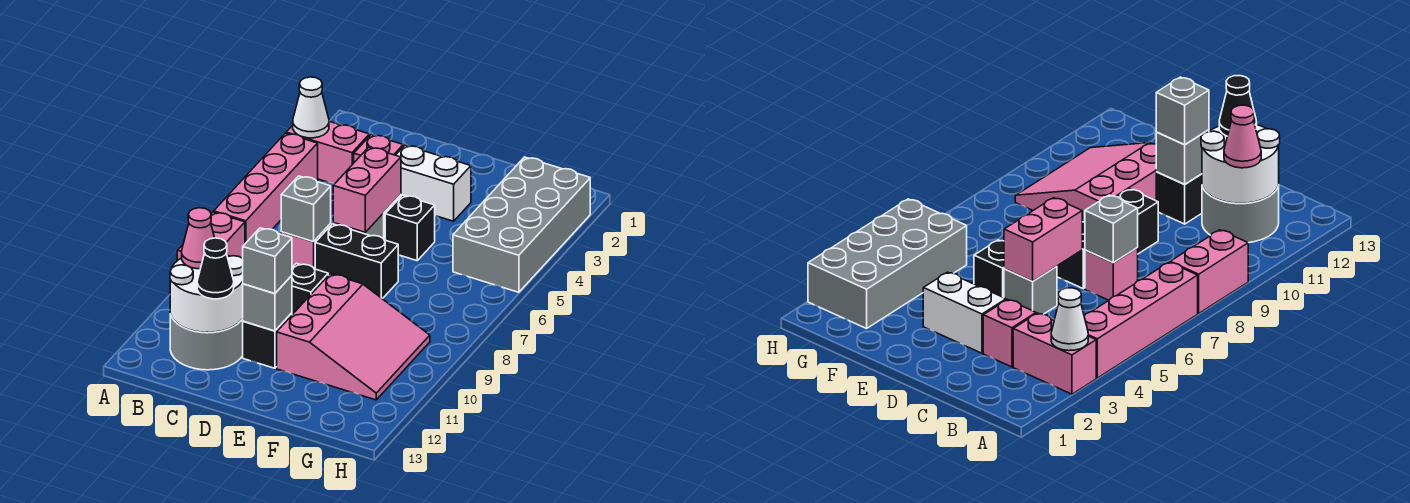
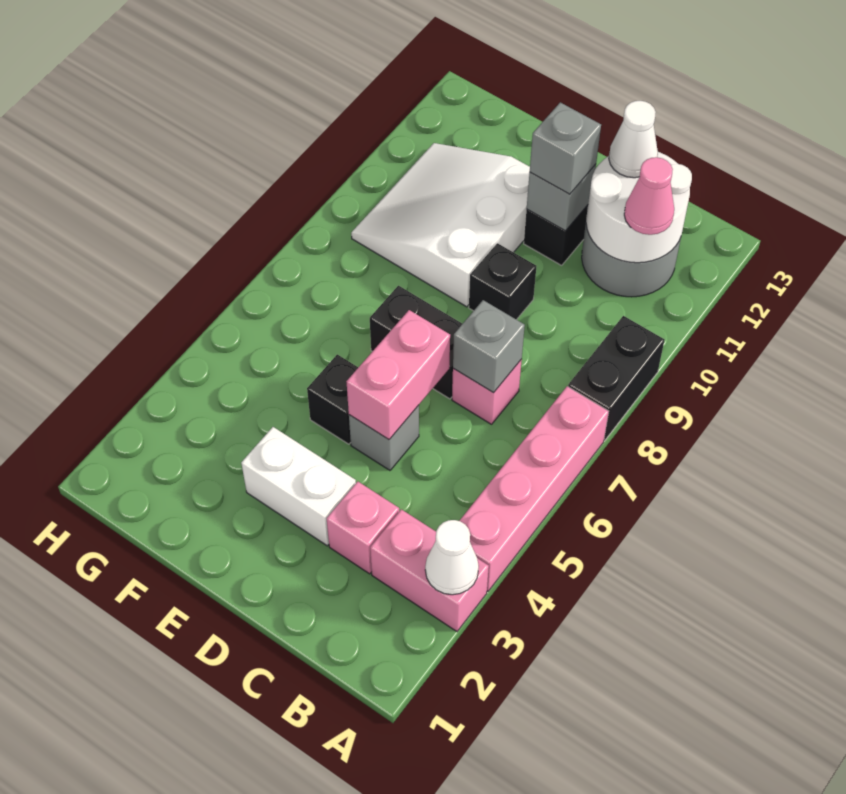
pink brick A8:A9 level 1 -> black brick A8:A9 level 1
black cone C12 level 3 -> white cone C12 level 3
pink slope E9:G11 level 1 top E -> white slope E9:G11 level 1 top E
grey brick G2:H5 level 1 -> none

